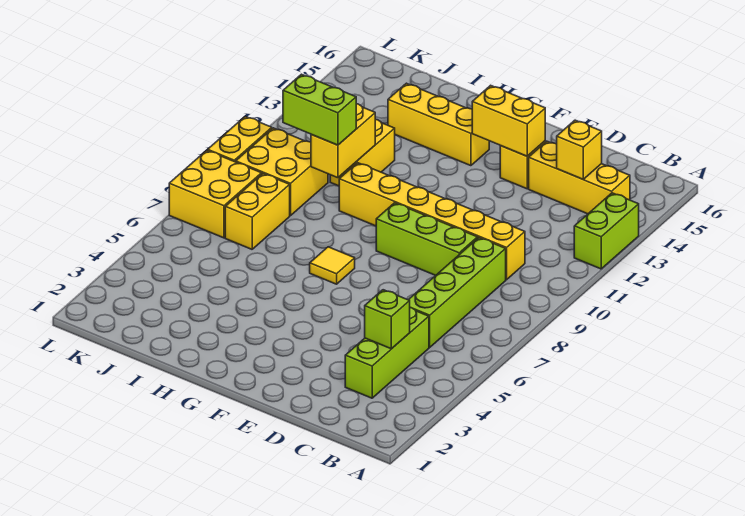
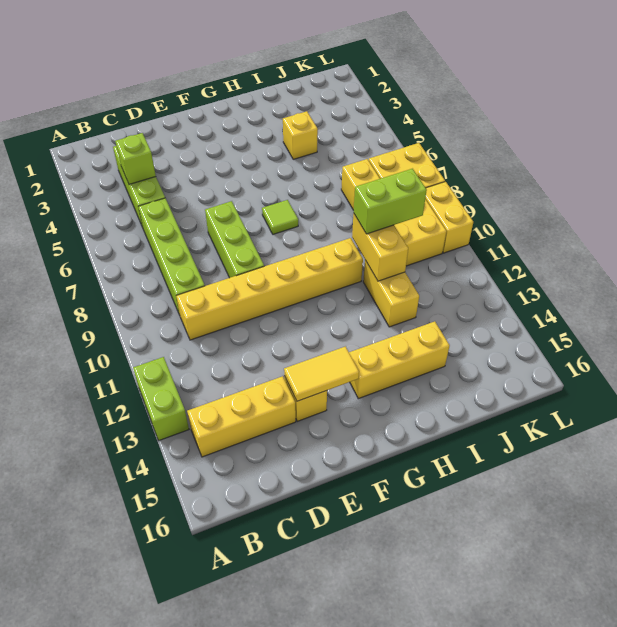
yellow brick C14 level 2 -> yellow brick I4 level 1
lime brick D9:F9 level 1 -> lime brick E7:E9 level 1
yellow brick E14:F14 level 2 -> yellow tile E14:F14 level 2
yellow tile G7 level 1 -> lime tile G7 level 1

